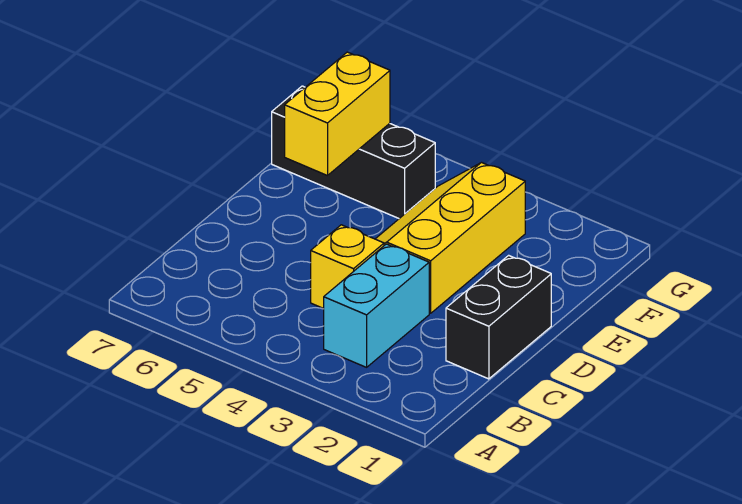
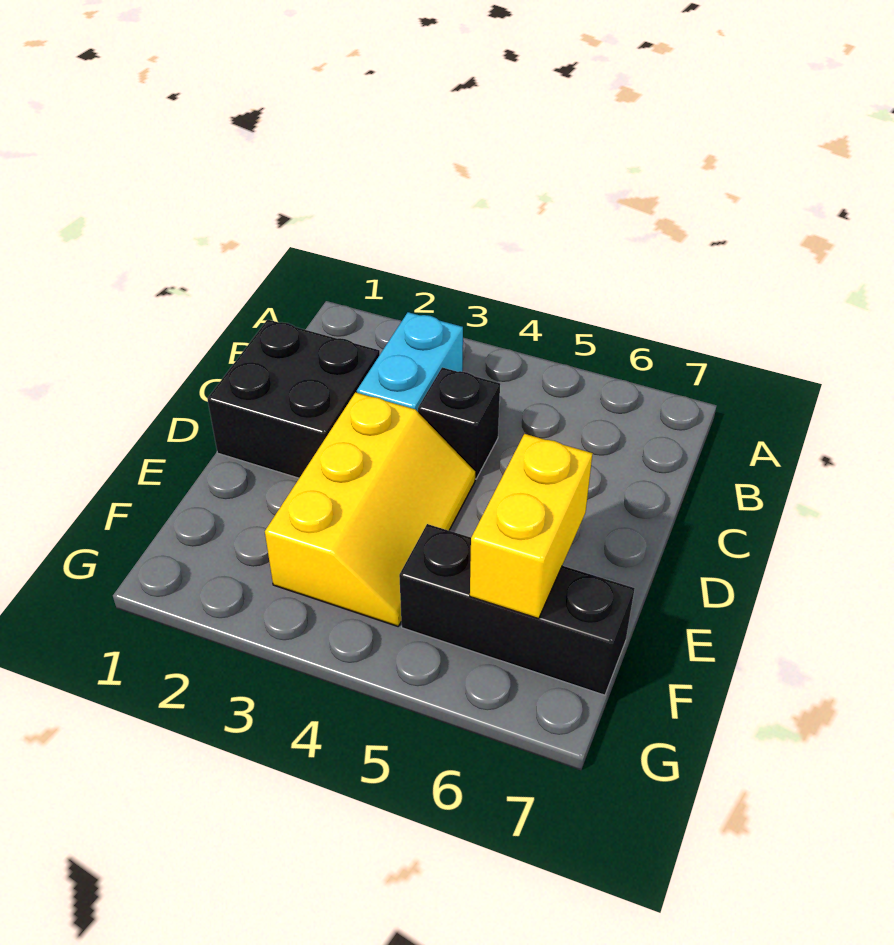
black brick C1:D1 level 1 -> black brick C1:D2 level 1
yellow brick C4 level 1 -> black brick C4 level 1

